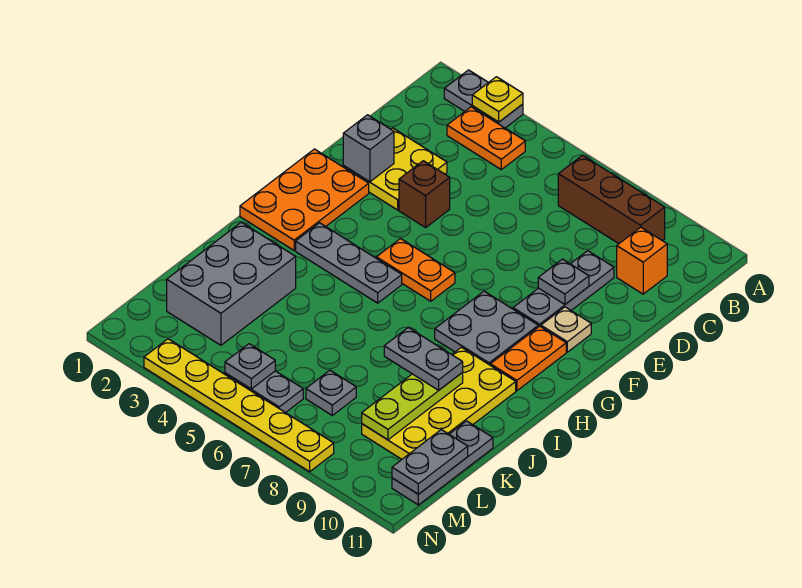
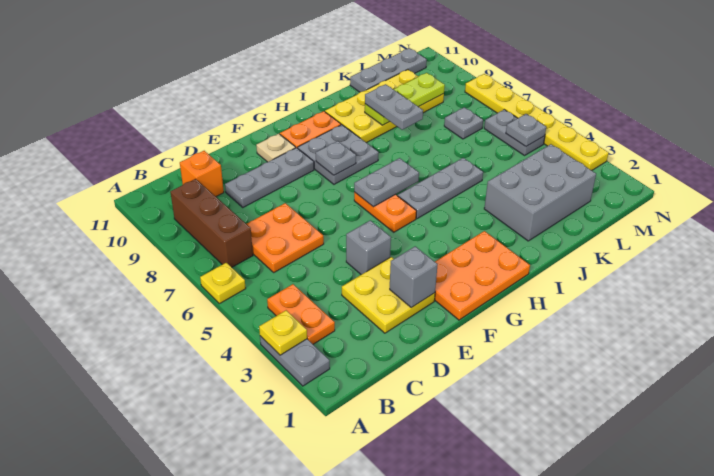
none -> yellow plate A6 level 1
none -> orange plate C6:D7 level 1
brown brick E4 level 1 -> grey brick E4 level 1
grey plate E9 level 2 -> grey plate G8 level 2
grey plate H3:H5 level 1 -> grey plate H5:J5 level 1
grey plate L11:M11 level 2 -> grey plate G6:H6 level 2

